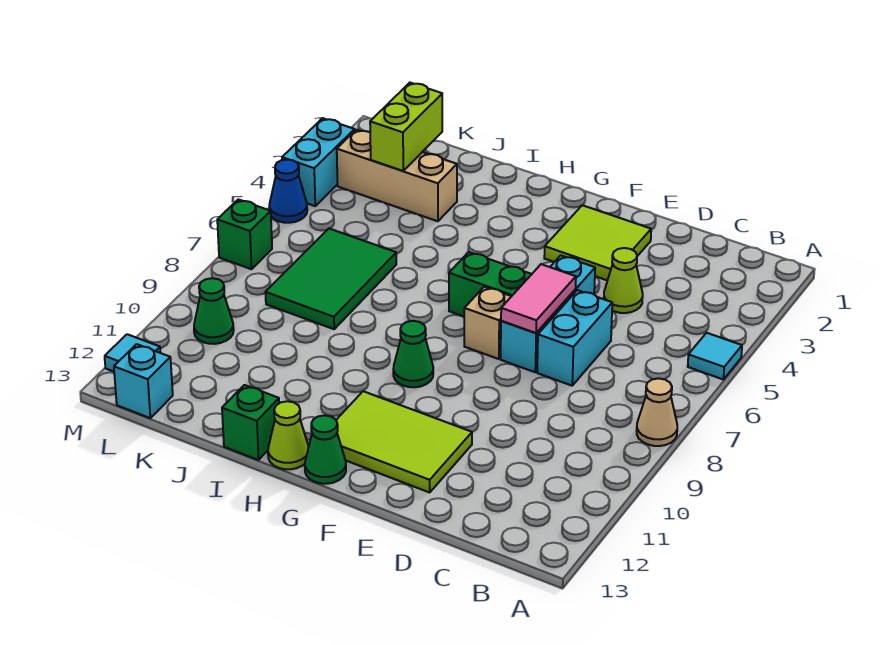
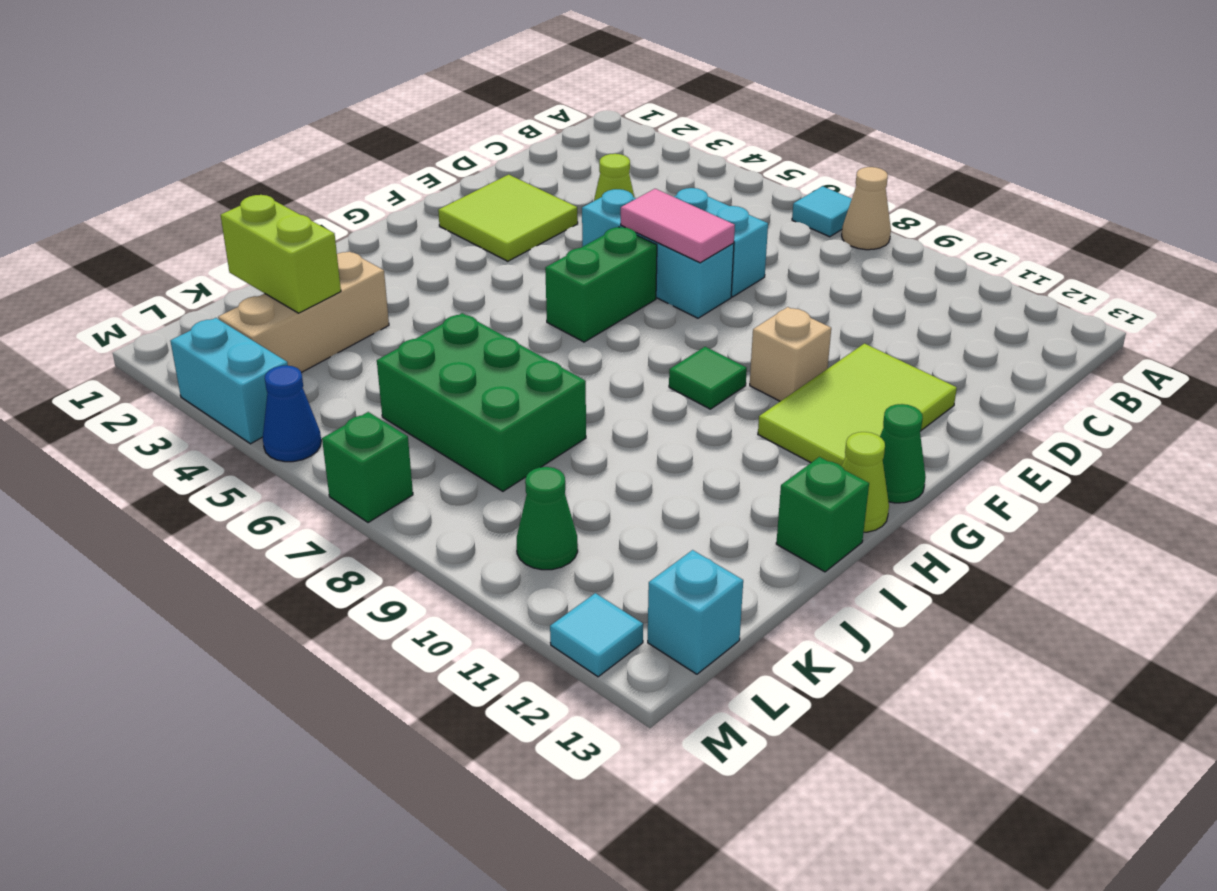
cyan tile A5 level 1 -> cyan tile A7 level 1
tan brick F7 level 1 -> tan brick F10 level 1
green cone G9 level 1 -> green tile G9 level 1
green tile J6:K8 level 1 -> green brick J6:K8 level 1

